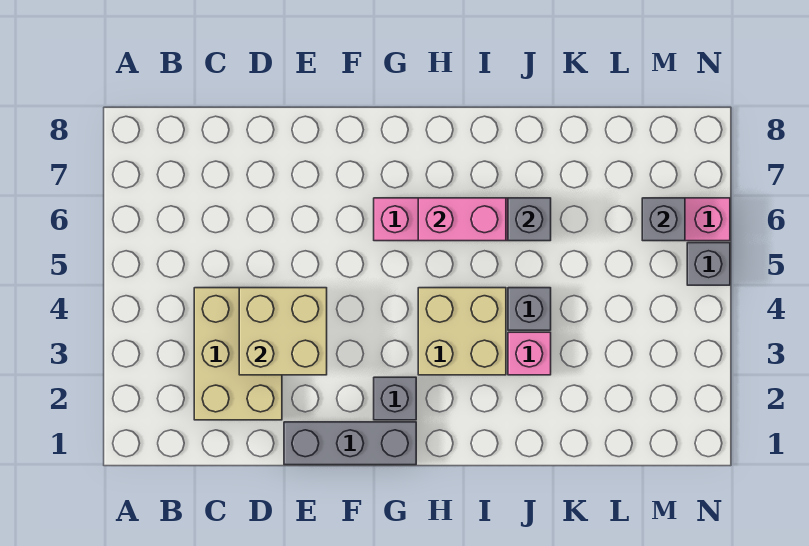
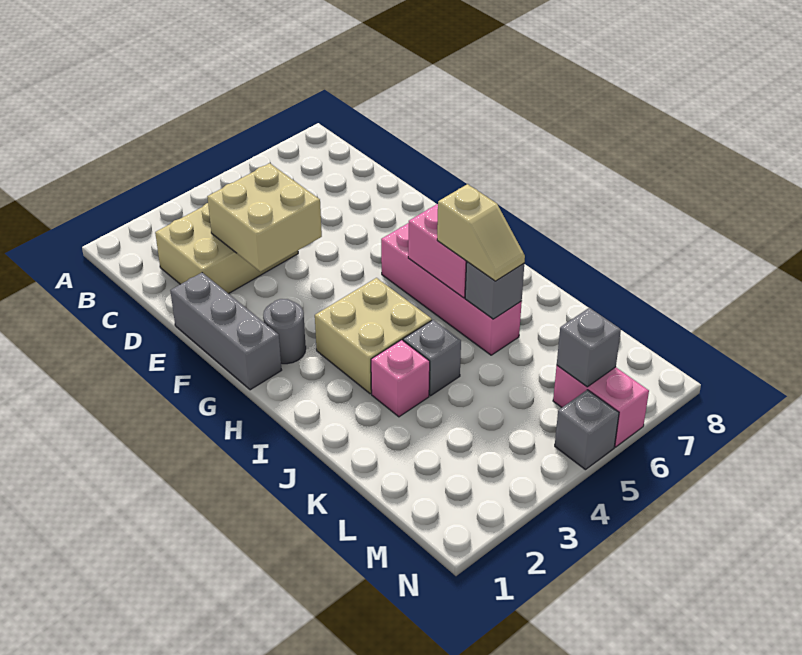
grey brick G2 level 1 -> grey round brick G2 level 1
none -> tan slope I6:J6 level 3 top I

